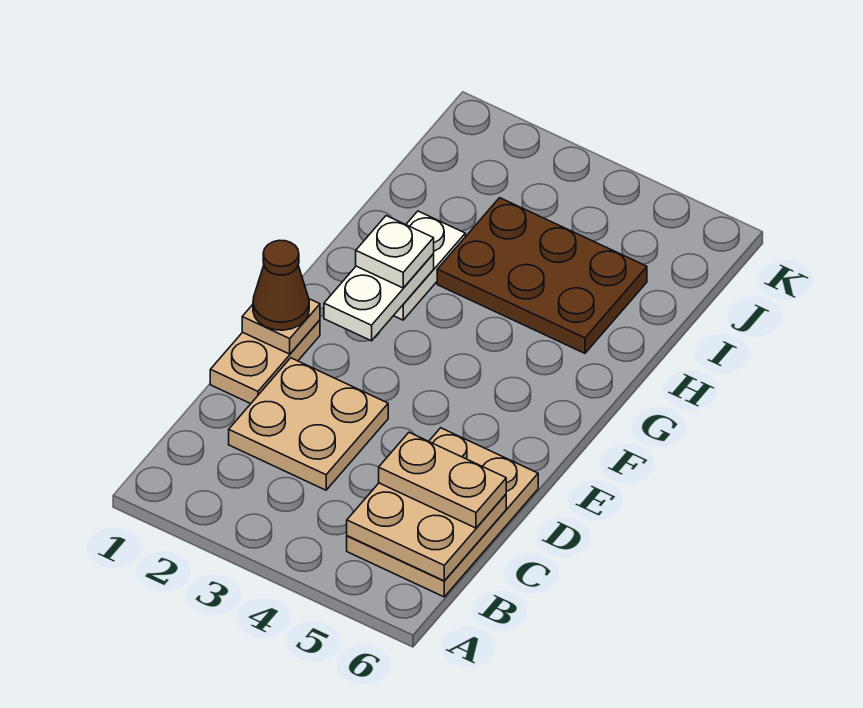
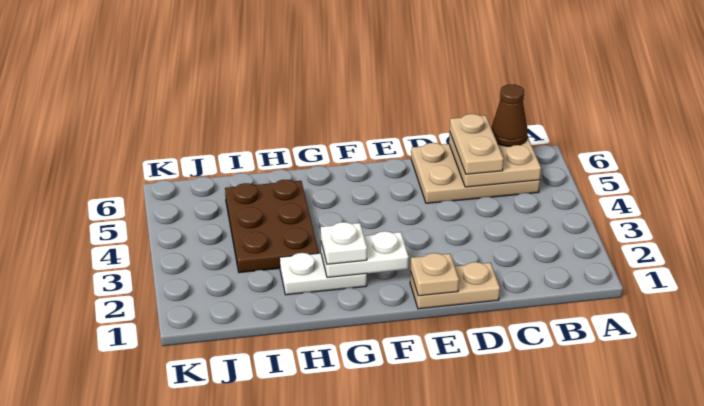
tan plate C2:D3 level 1 -> none
brown cone E1 level 3 -> brown cone B6 level 3

